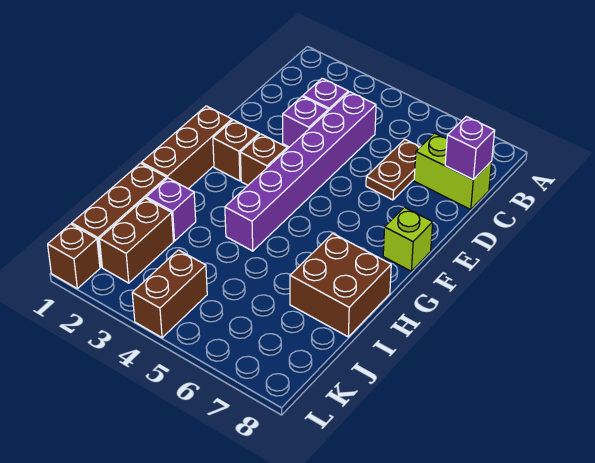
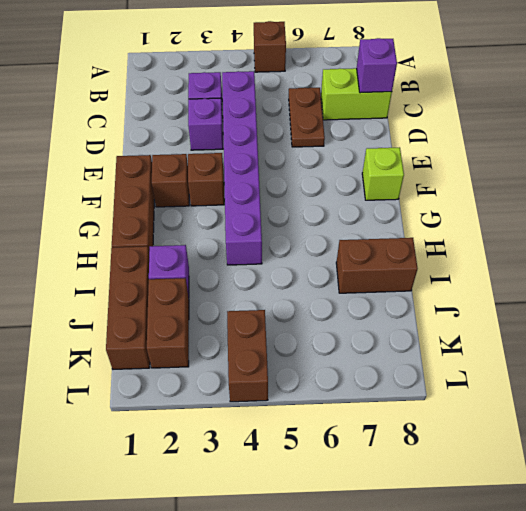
brown brick H7:I8 level 1 -> brown brick I7:I8 level 1
brown brick L1 level 1 -> brown brick A5 level 1

